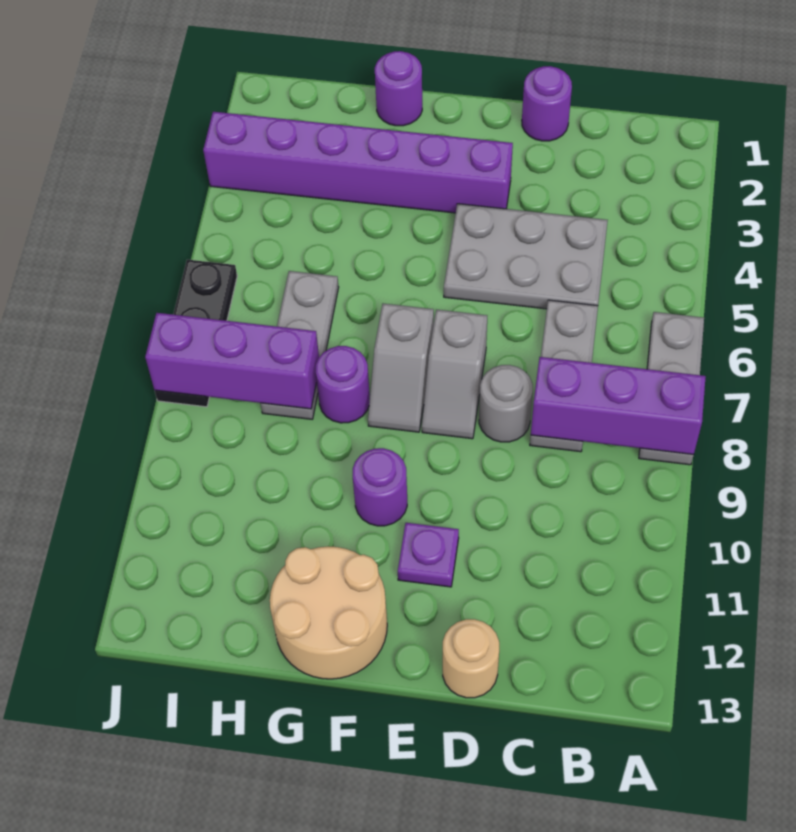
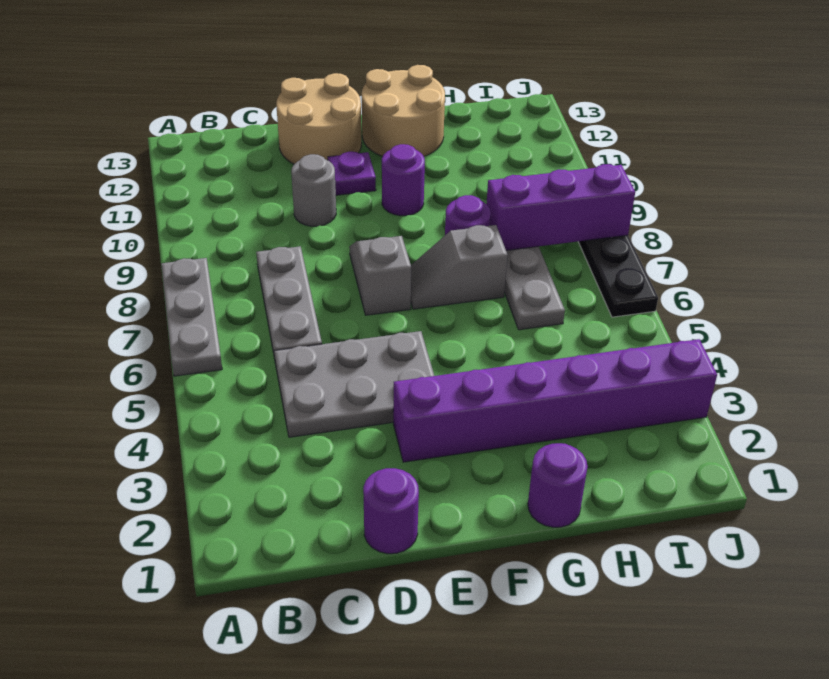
purple brick A8:C8 level 2 -> none
grey round brick D8 level 1 -> grey round brick D10 level 1
tan round brick D13 level 1 -> tan round brick D12:E13 level 1
grey slope F7:F8 level 1 top 7 -> grey slope F7:G7 level 1 top G

